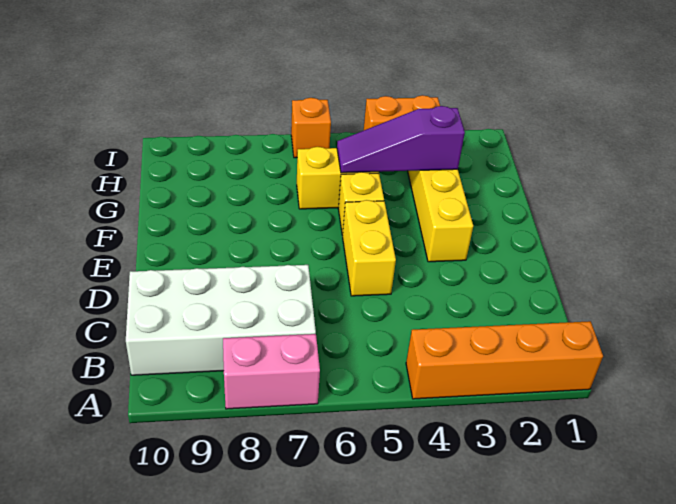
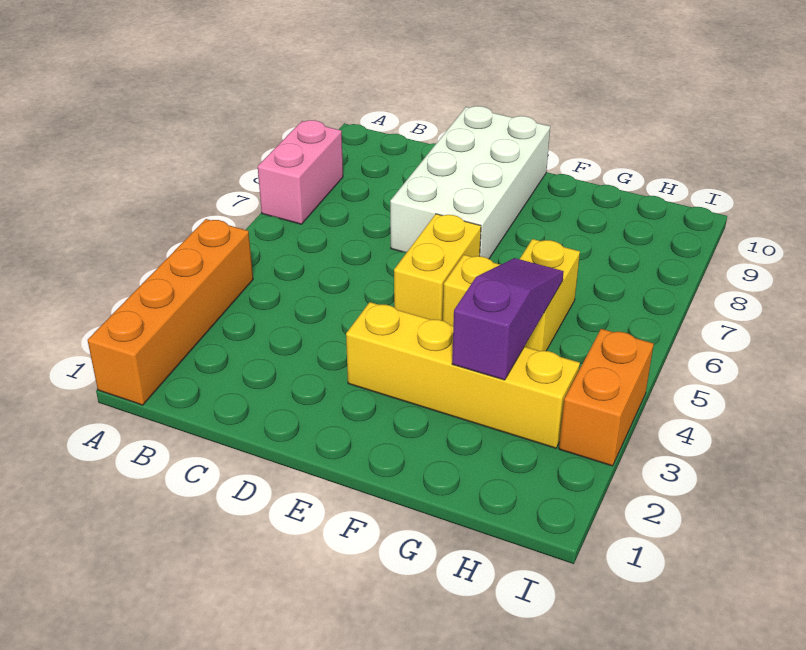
white brick B7:C10 level 1 -> white brick D7:E10 level 1
yellow brick D5:E5 level 1 -> yellow brick E5:E6 level 1
orange brick I6 level 1 -> none

